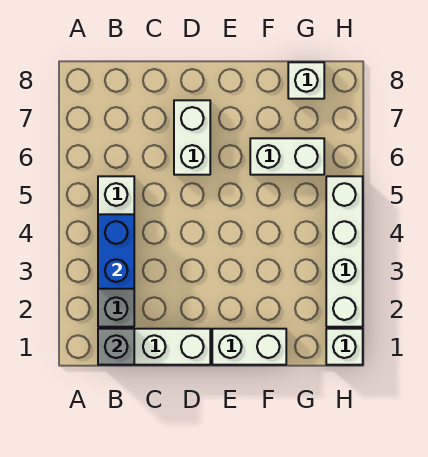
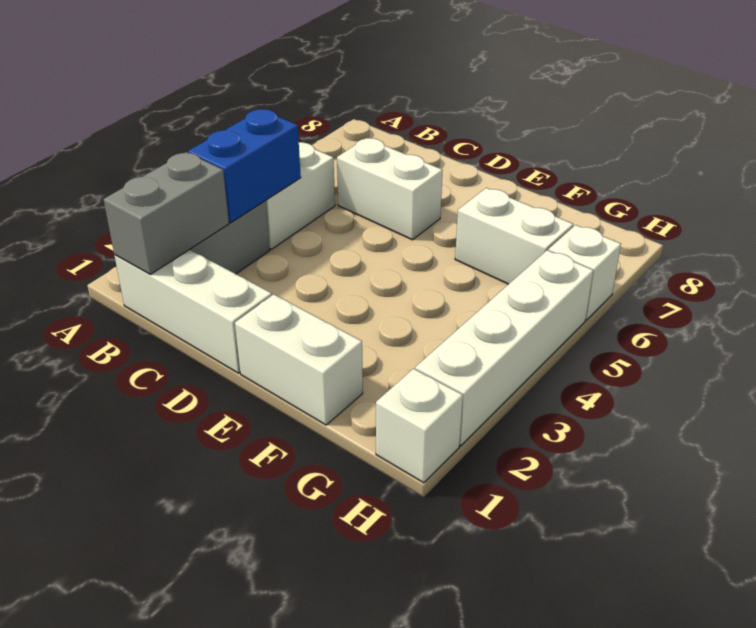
grey brick B1 level 2 -> grey brick B1:B2 level 2
white brick D6:D7 level 1 -> white brick C6:D6 level 1
white brick G8 level 1 -> white brick H6 level 1

